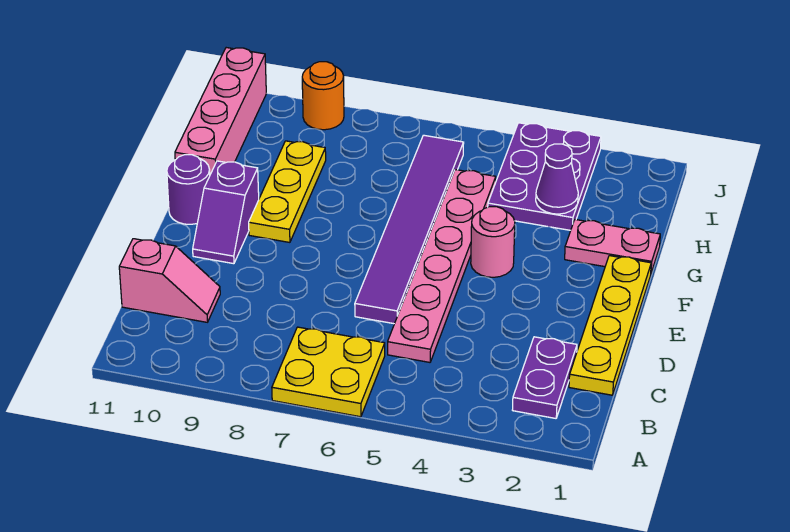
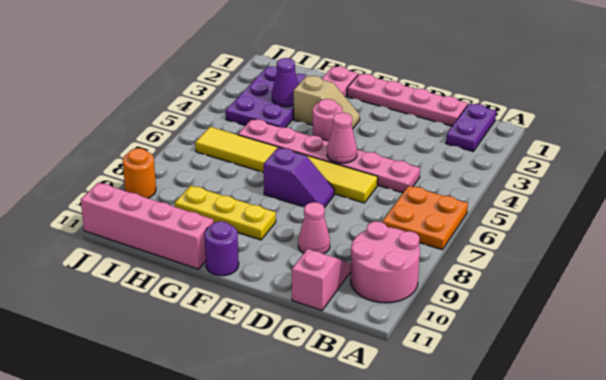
yellow plate A6:B7 level 1 -> orange plate A6:B7 level 1
none -> pink round brick A9:B10 level 1
purple plate B2:C2 level 1 -> purple plate B1:B2 level 1
yellow plate C1:F1 level 1 -> pink plate C1:F1 level 1
purple tile D6:I6 level 1 -> yellow tile D6:I6 level 1
none -> pink cone D9 level 1
none -> pink cone E5 level 2
purple slope E10:F10 level 1 top F -> purple slope E7:F7 level 1 top F
none -> tan slope F3:G3 level 1 top G
purple plate H3:J4 level 1 -> purple plate H2:I4 level 1

